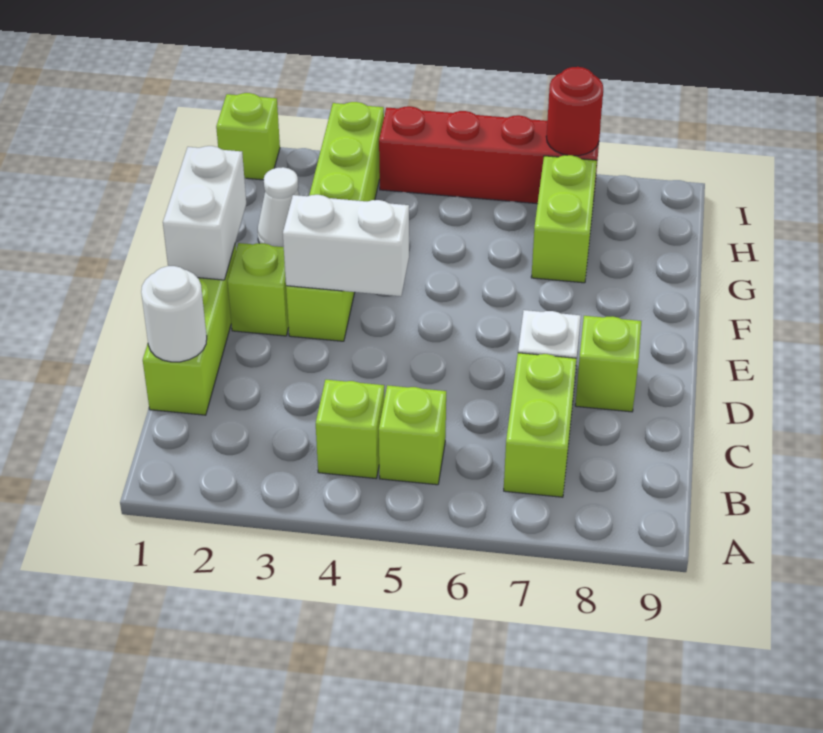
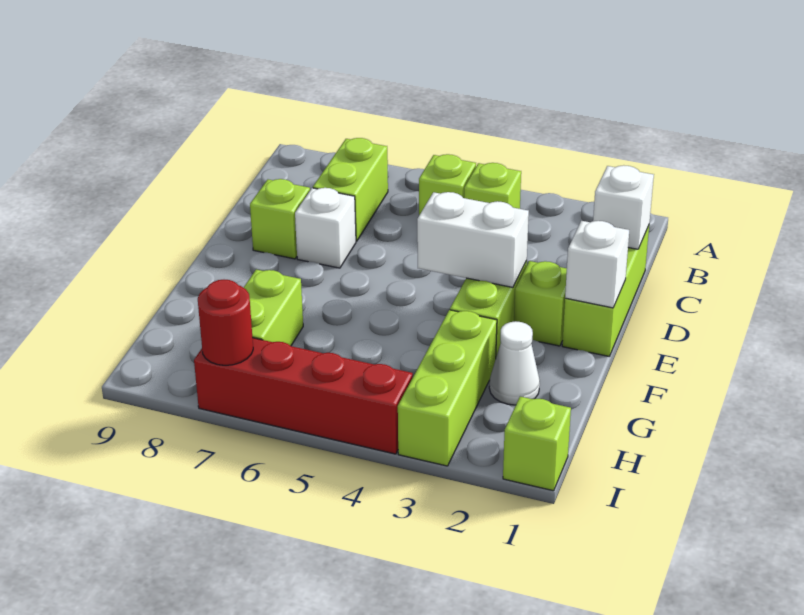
white round brick C1 level 2 -> white brick C1 level 2
white brick E1:F1 level 2 -> white brick E1 level 2

